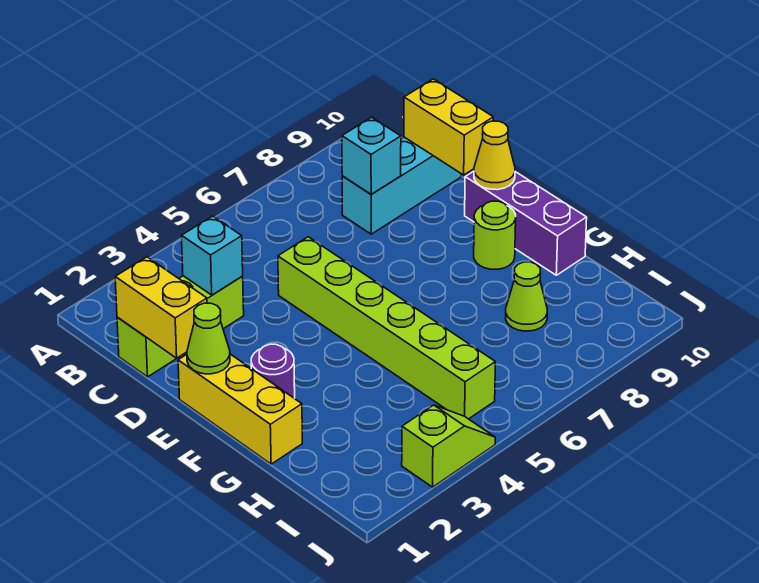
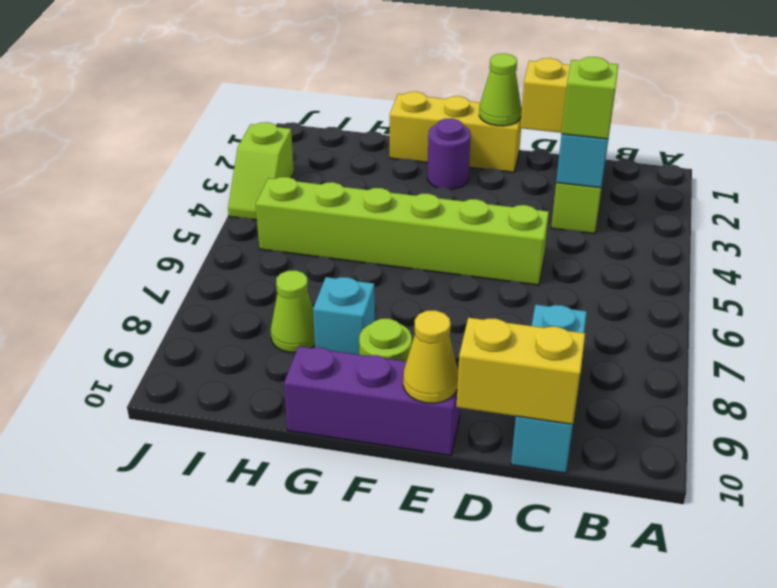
none -> lime brick C3 level 3
cyan brick C8 level 2 -> cyan brick G8 level 1

